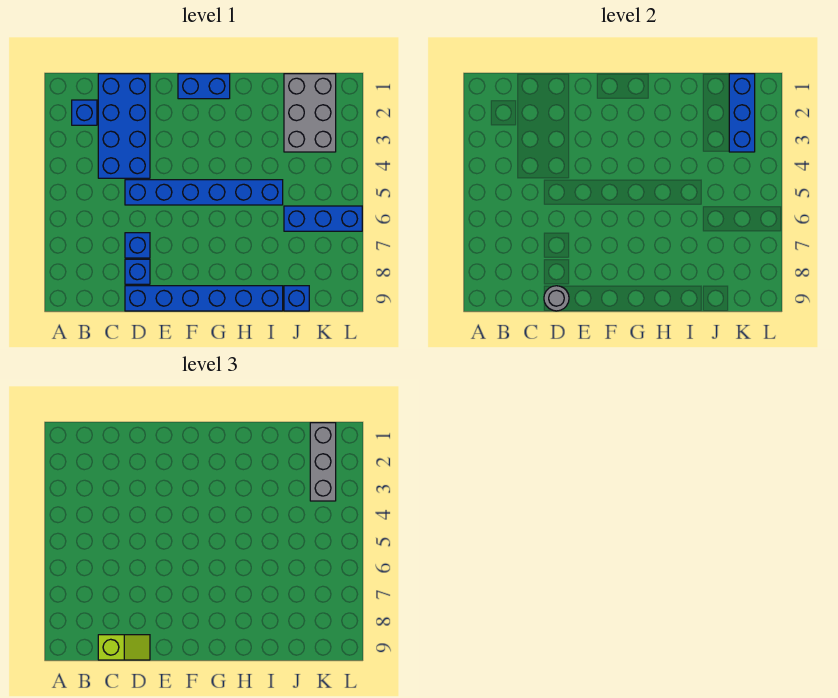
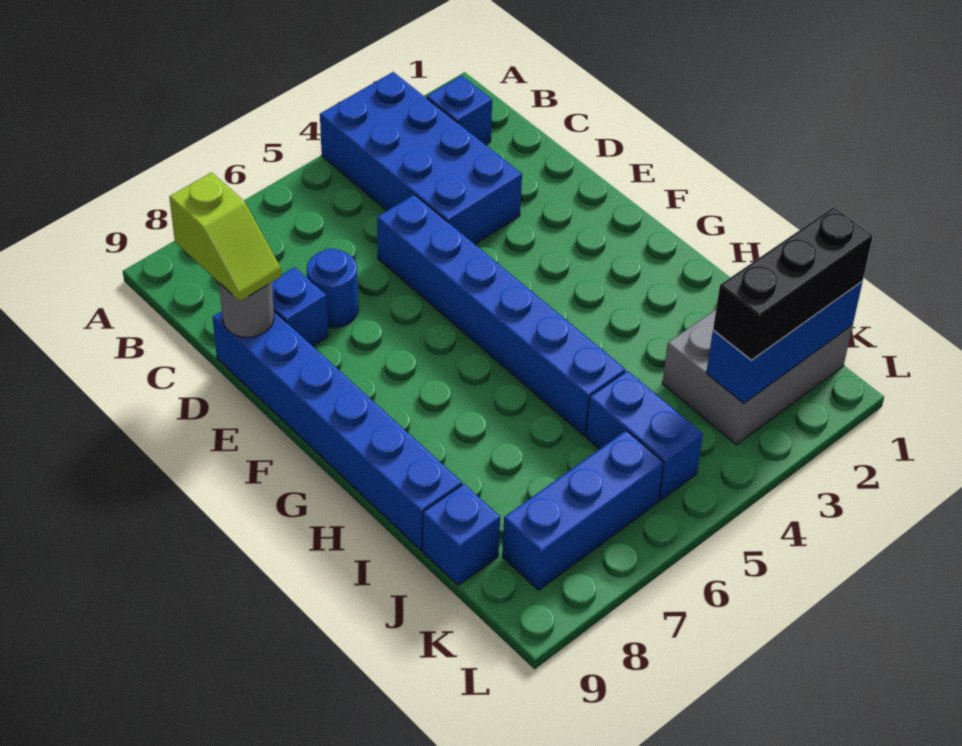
blue brick C1:D4 level 1 -> blue brick A3:D4 level 1
blue brick D7 level 1 -> blue round brick D7 level 1
blue brick F1:G1 level 1 -> blue brick J5:K5 level 1
blue brick J6:L6 level 1 -> blue brick K6:K8 level 1
grey brick K1:K3 level 3 -> black brick K1:K3 level 3

